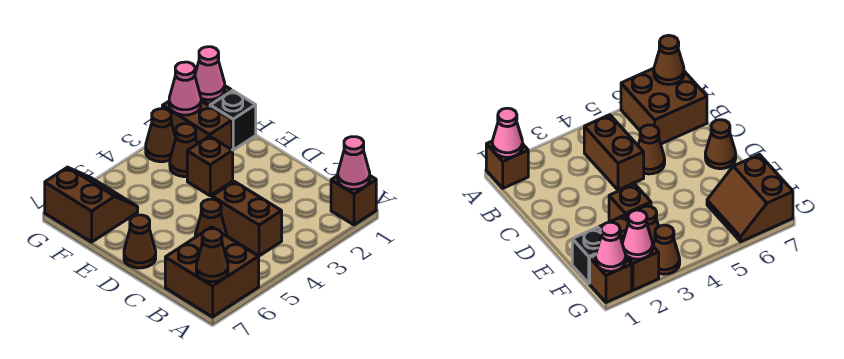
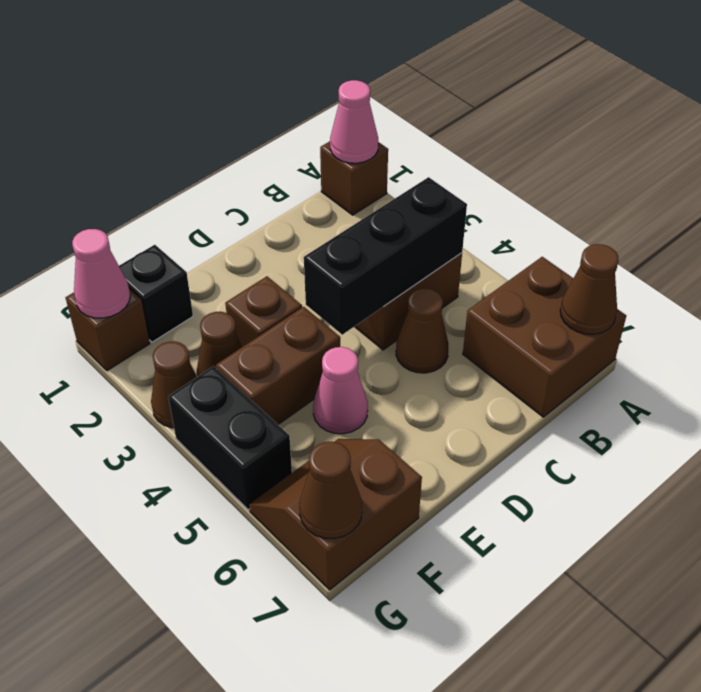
none -> black brick B4:D4 level 2
brown cone D7 level 1 -> brown cone G7 level 2
brown brick F2:G2 level 1 -> brown brick E4:F4 level 1
pink cone G2 level 2 -> pink cone E5 level 1
none -> black brick G4:G5 level 1

